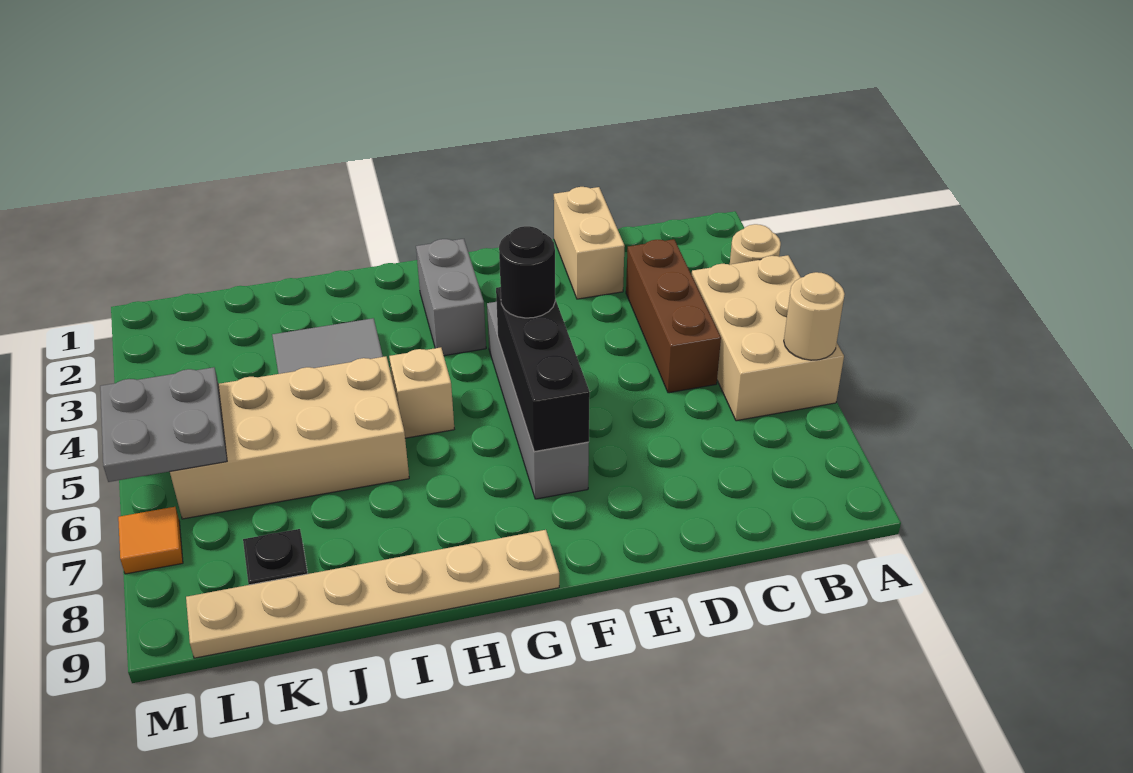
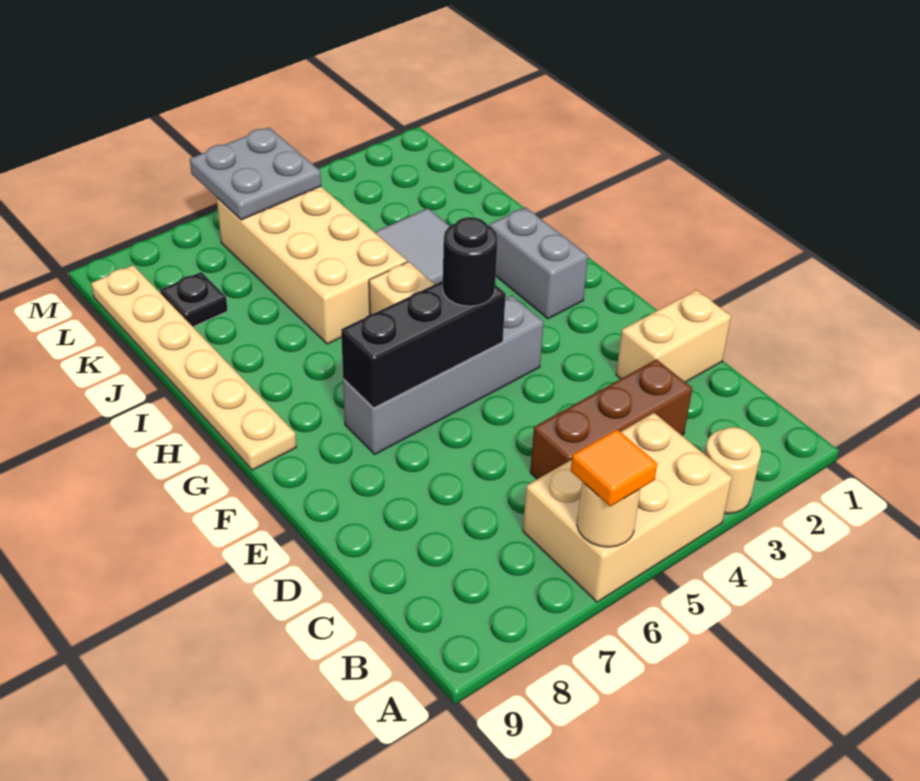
grey brick G2:G3 level 1 -> grey brick G2:H2 level 1
orange tile M7 level 1 -> orange tile A6 level 3

